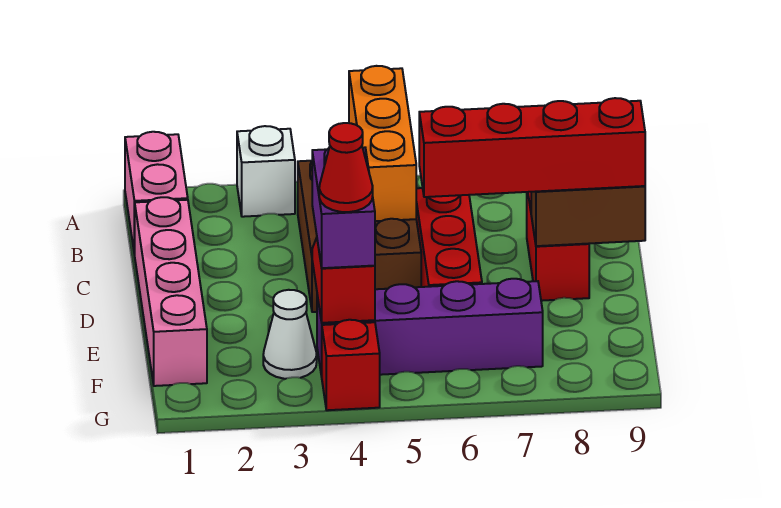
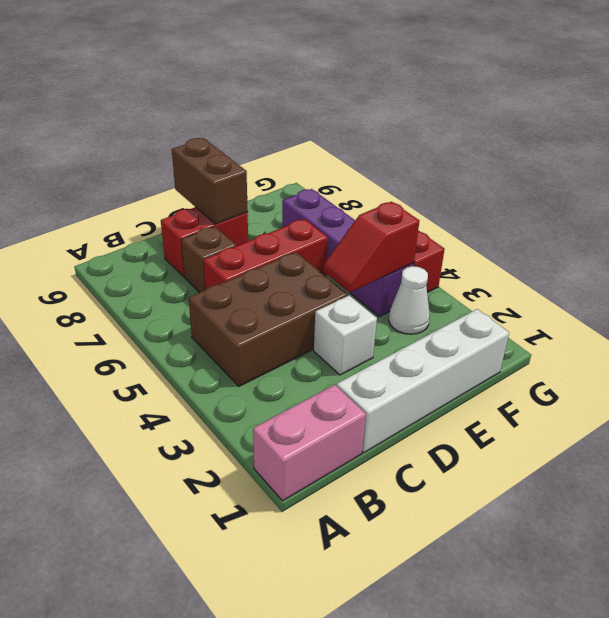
white brick A3 level 1 -> white brick D3 level 1
orange brick A5:C5 level 2 -> none
pink brick C1:F1 level 1 -> white brick C1:F1 level 1
none -> brown brick C7 level 1
red brick D6:D9 level 3 -> none
purple brick E4:F4 level 3 -> none
red cone F4 level 4 -> none

